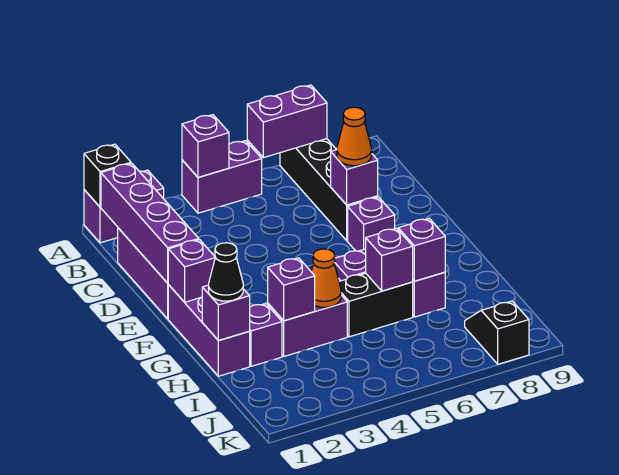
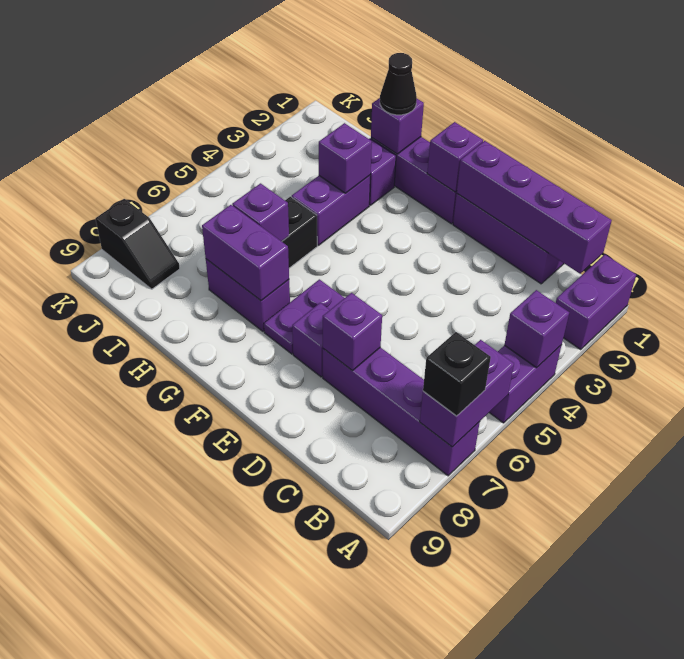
black brick A1 level 2 -> black brick A7 level 3
black brick A7:D7 level 1 -> purple brick A7:D7 level 1
orange cone D7 level 3 -> none
orange cone H4 level 2 -> none
purple brick H7 level 2 -> purple brick G7:H7 level 2

